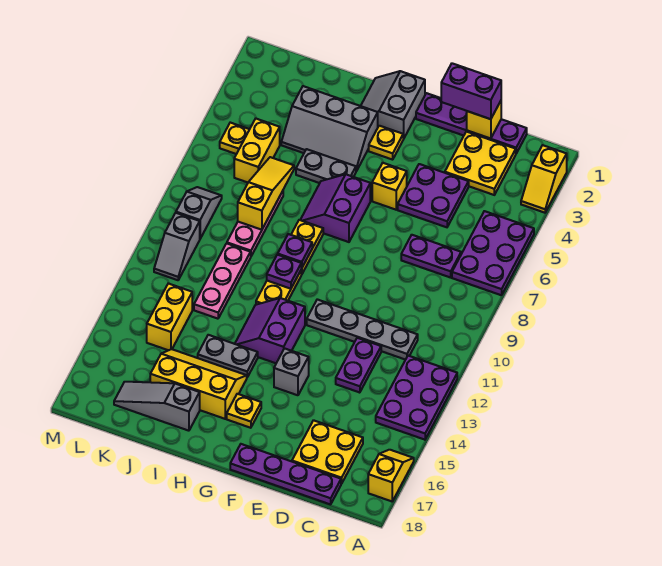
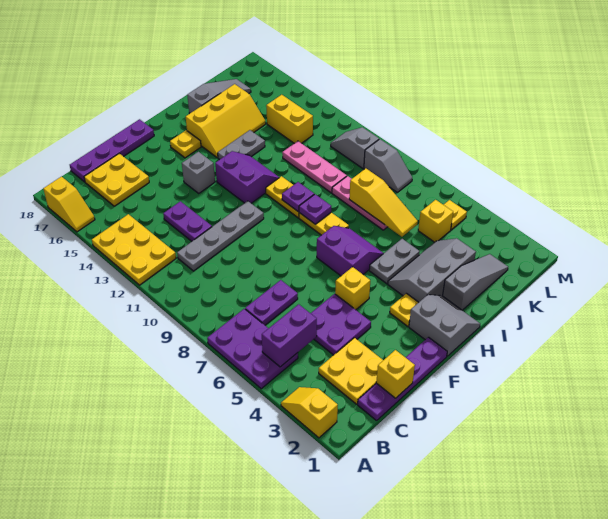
purple plate A12:B14 level 1 -> yellow plate A12:B14 level 1
purple brick D1:E1 level 3 -> purple brick B5:C5 level 2
none -> grey slope I2:K2 level 1 top I
yellow brick K5:K6 level 1 -> yellow brick K5 level 1

